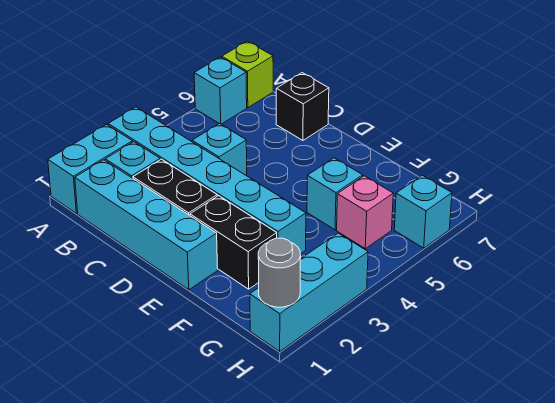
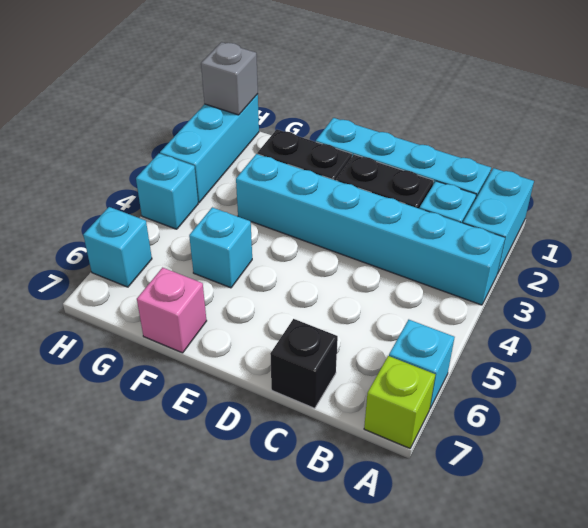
cyan brick C4 level 1 -> cyan brick H4 level 1
pink brick G5 level 1 -> pink brick F7 level 1
grey round brick H1 level 2 -> grey brick H1 level 2

